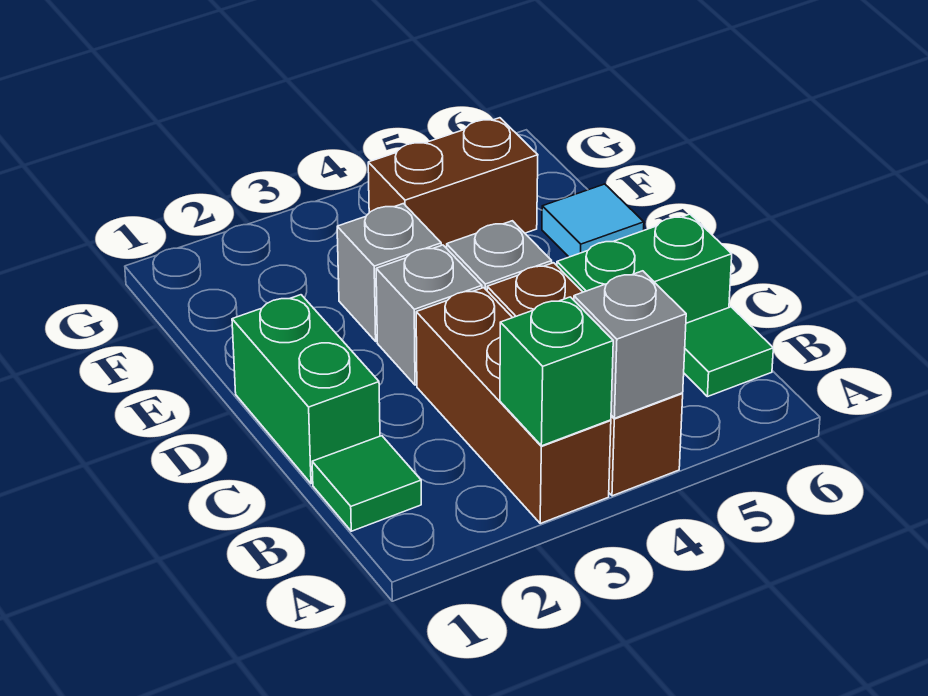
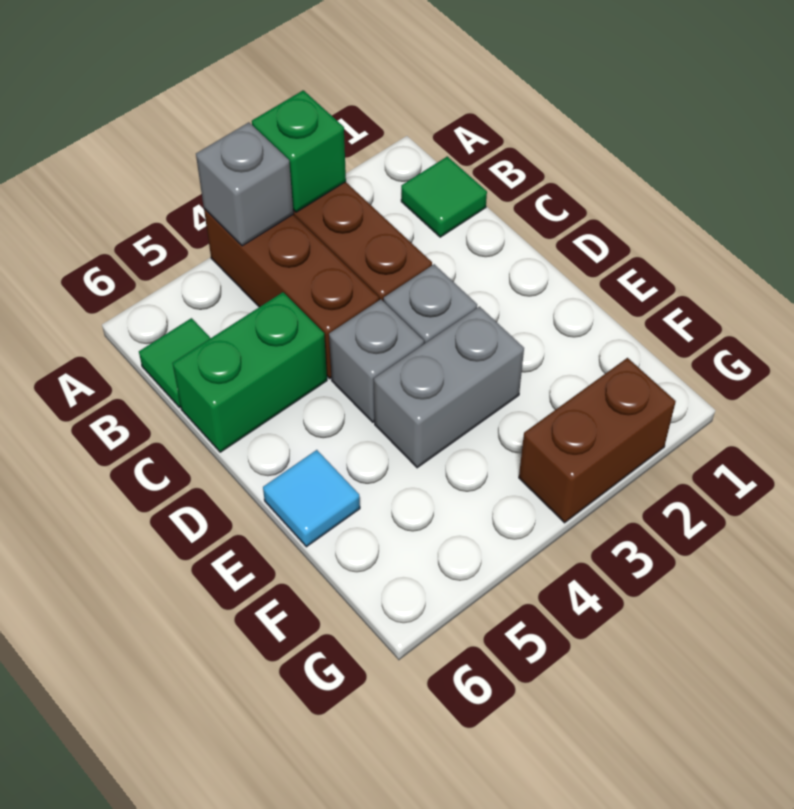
green brick C1:D1 level 1 -> none
grey brick E3 level 1 -> grey brick E3:E4 level 1
brown brick F4:F5 level 1 -> brown brick G2:G3 level 1

